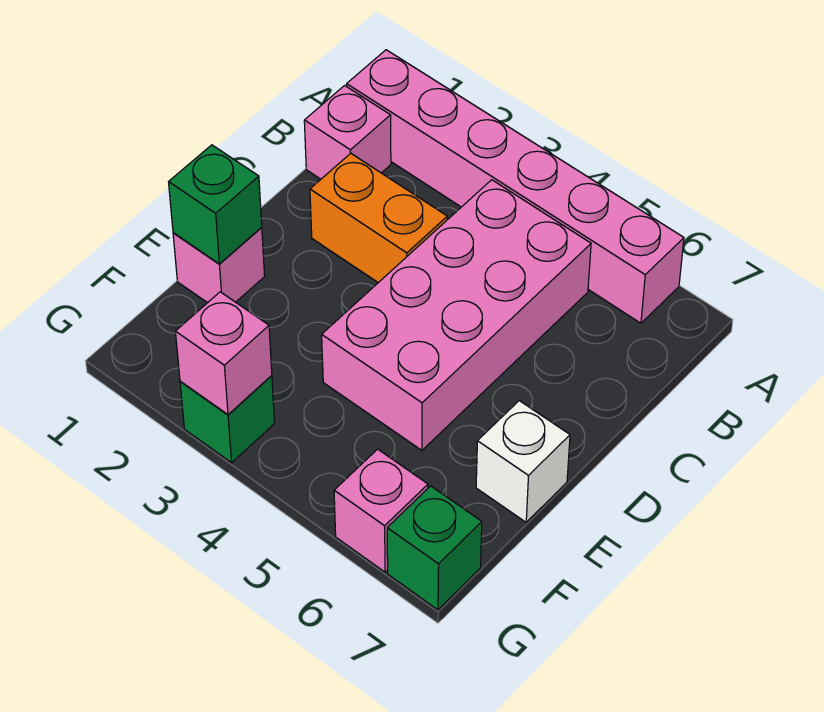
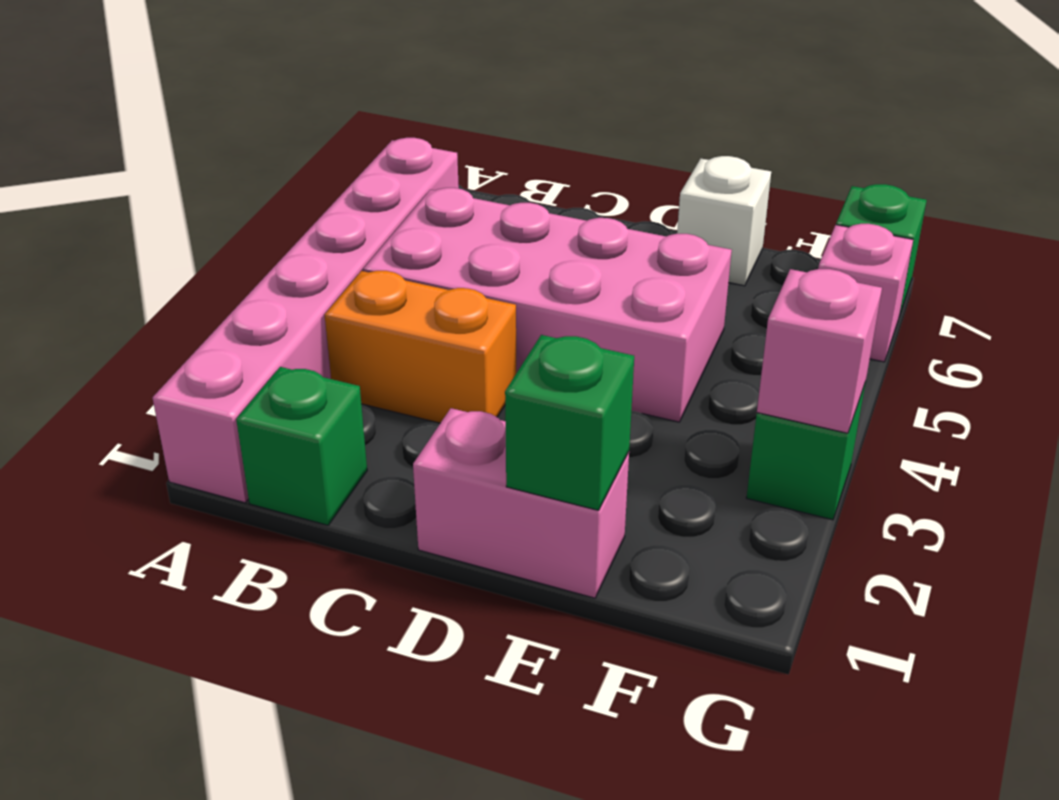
pink brick B1 level 1 -> green brick B1 level 1
orange brick C2:C3 level 1 -> orange brick B3:C3 level 1
pink brick E1 level 1 -> pink brick D1:E1 level 1

